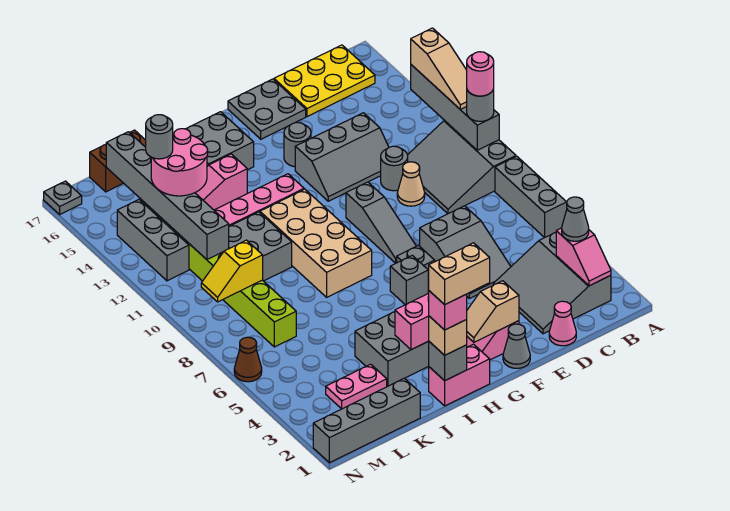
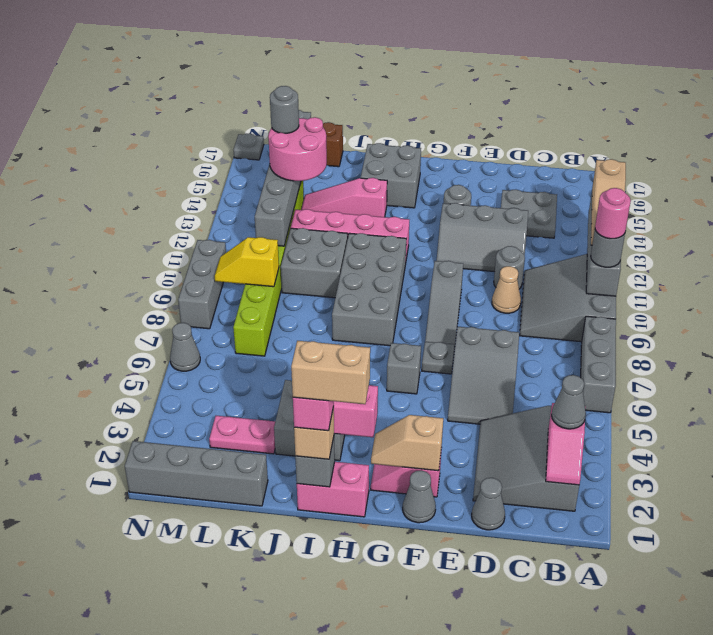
yellow plate B16:D17 level 1 -> none
pink cone D1 level 1 -> grey cone D1 level 1
grey plate E16:F17 level 1 -> grey plate C14:D15 level 1
tan brick H8:I11 level 1 -> grey brick H8:I11 level 1
grey brick M12:M14 level 1 -> grey brick N8:N10 level 1
brown cone N6 level 1 -> grey cone N6 level 1

